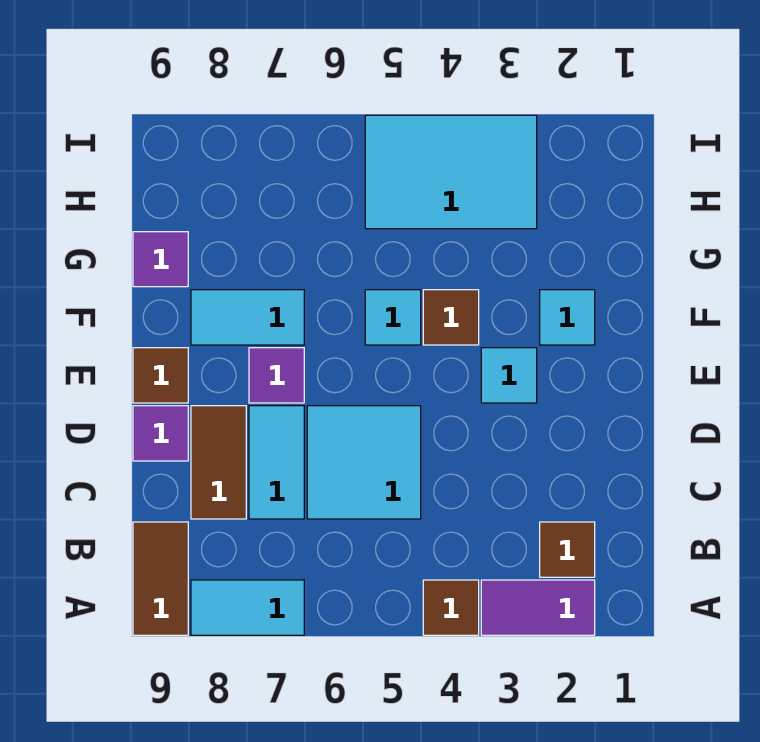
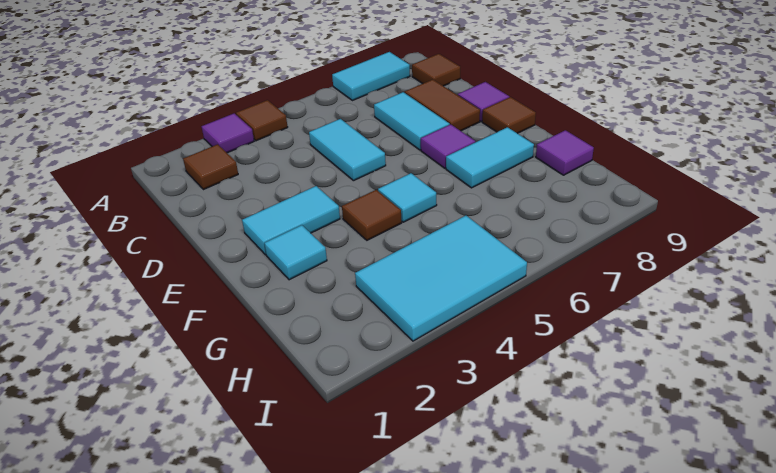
purple tile A2:A3 level 1 -> purple tile A3 level 1
brown tile A9:B9 level 1 -> brown tile B9 level 1
cyan tile C5:D6 level 1 -> cyan tile C5:D5 level 1
cyan tile E3 level 1 -> cyan tile E2:E3 level 1

